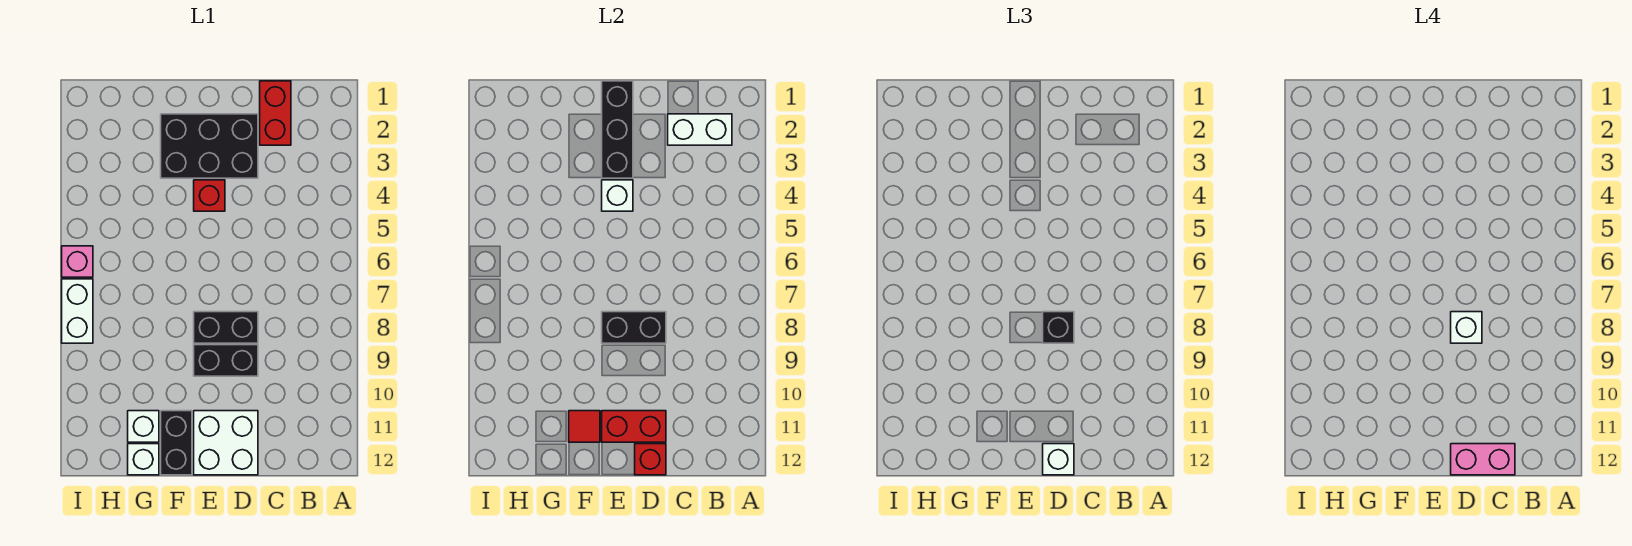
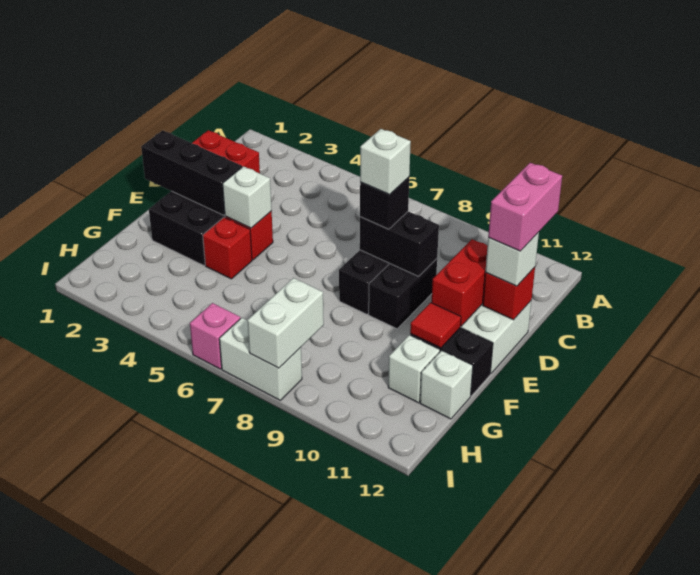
white brick B2:C2 level 2 -> white brick H8:I8 level 2
black brick D8:E8 level 2 -> black brick D8:D9 level 2
none -> red brick F4 level 1

